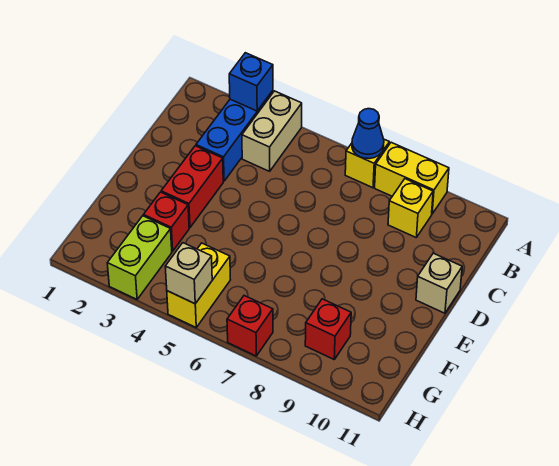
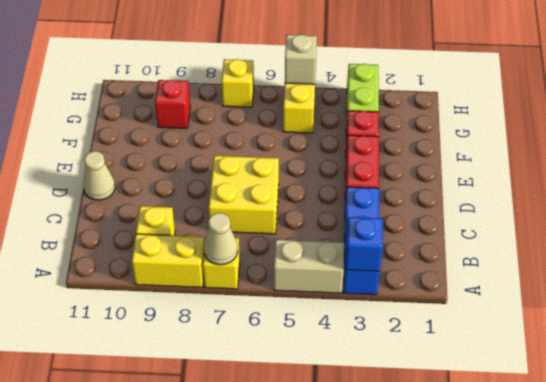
tan brick A4:B4 level 1 -> tan brick A4:A5 level 1
blue cone A7 level 2 -> tan cone A7 level 2
none -> yellow brick C6:D7 level 1
tan brick D11 level 1 -> tan cone D11 level 1
red brick H7 level 1 -> yellow brick H7 level 1

